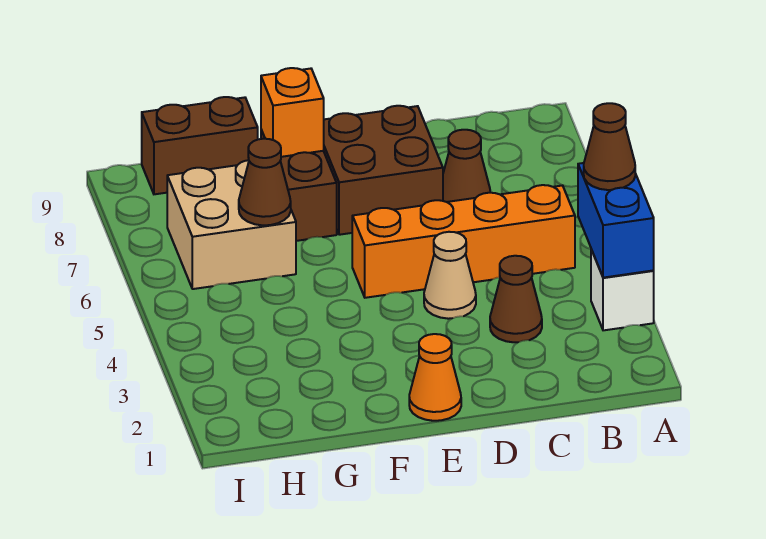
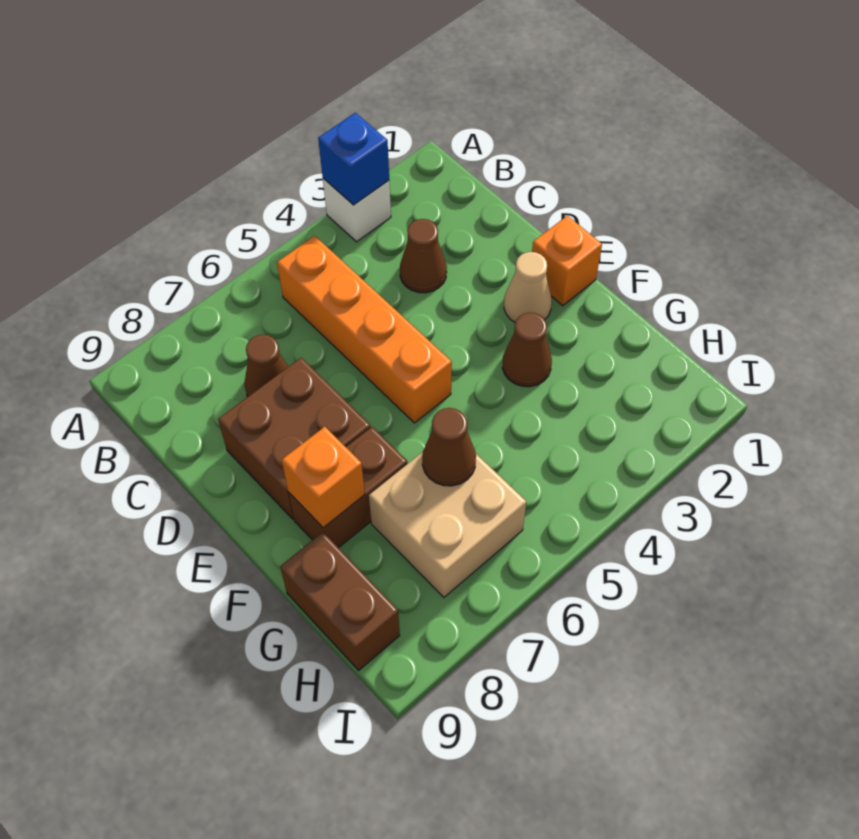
blue brick A3:A4 level 2 -> blue brick A3 level 2
brown cone A4 level 3 -> brown cone F3 level 1
tan cone D4 level 1 -> tan cone E2 level 1
orange cone E1 level 1 -> orange brick E1 level 1

